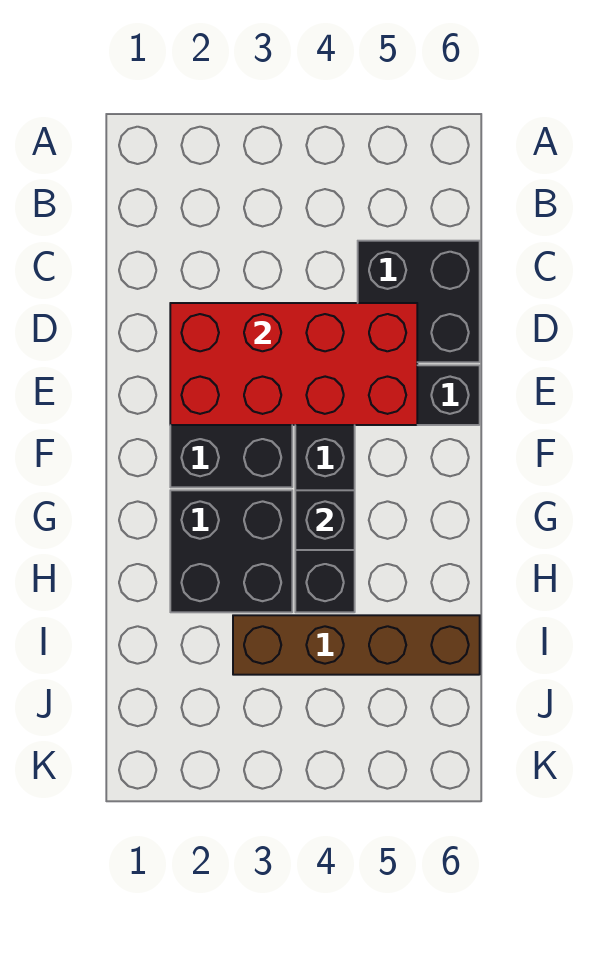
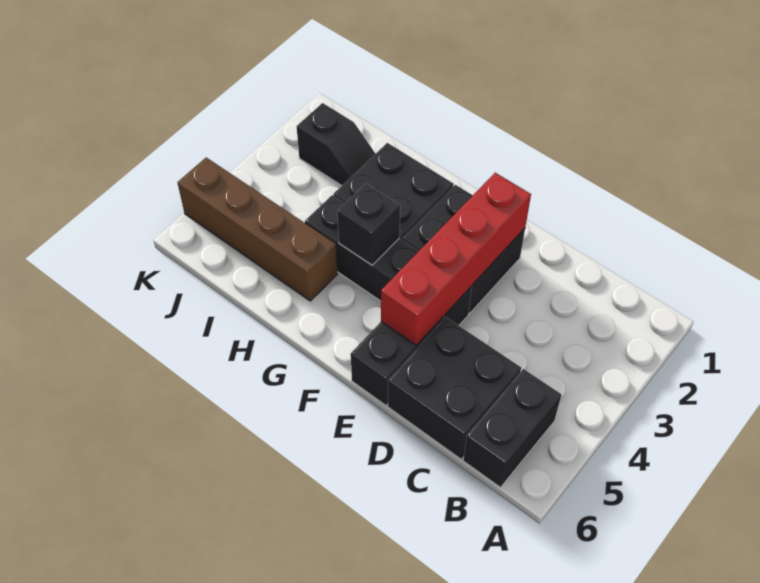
none -> black brick B5:B6 level 1
red brick D2:E5 level 2 -> red brick E2:E5 level 2
none -> black slope I2:J2 level 1 top J
brown brick I3:I6 level 1 -> brown brick H5:K5 level 1

